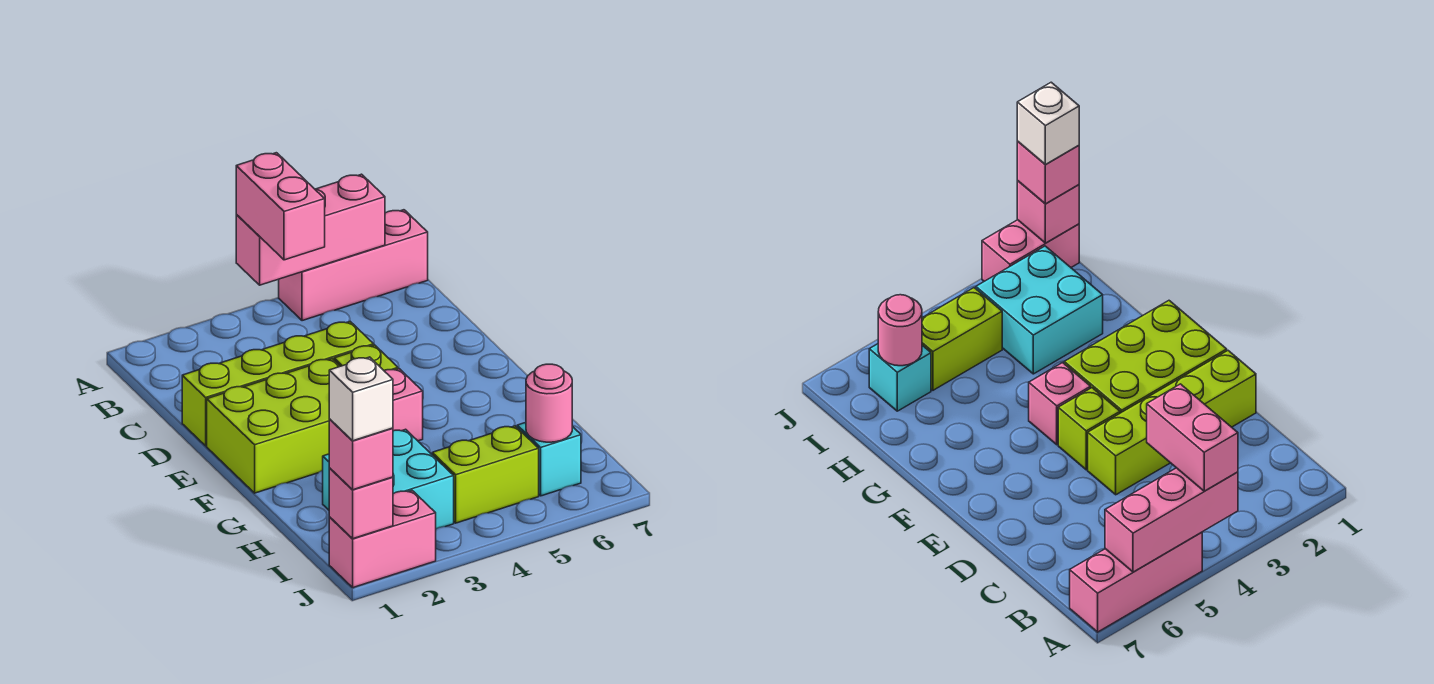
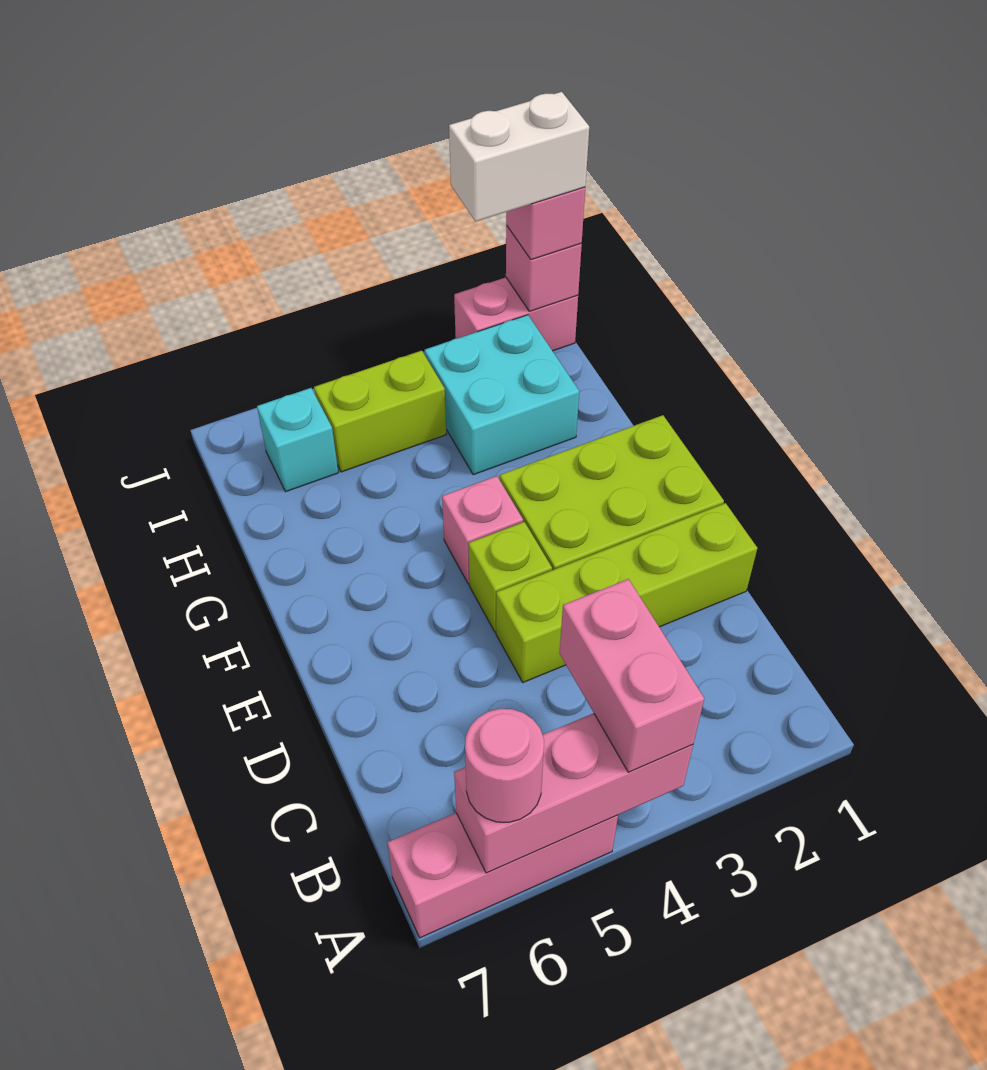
pink round brick I6 level 2 -> pink round brick A6 level 3
white brick J1 level 4 -> white brick J1:J2 level 4

